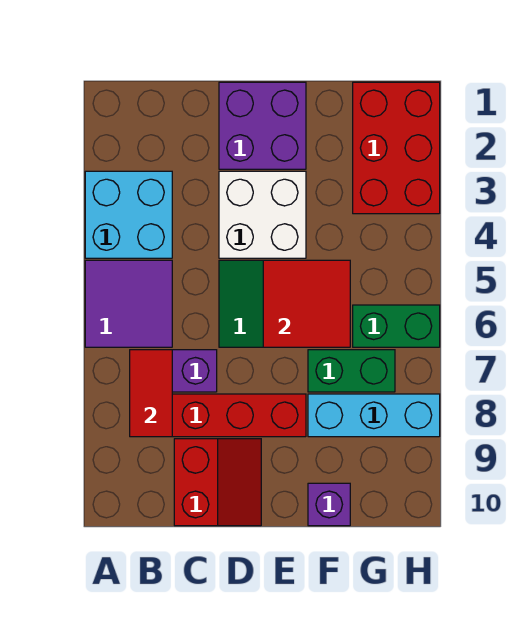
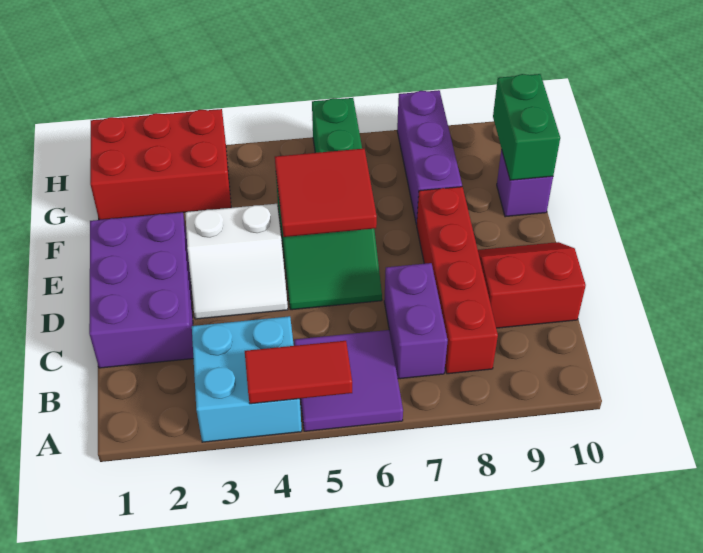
red tile B7:B8 level 2 -> red tile A4:A5 level 2
purple brick D1:E2 level 1 -> purple brick C1:E2 level 1
white brick D3:E4 level 1 -> white slope D3:E4 level 1 top E
green brick F7:G7 level 1 -> green brick F10:G10 level 2
cyan brick F8:H8 level 1 -> purple brick F8:H8 level 1

